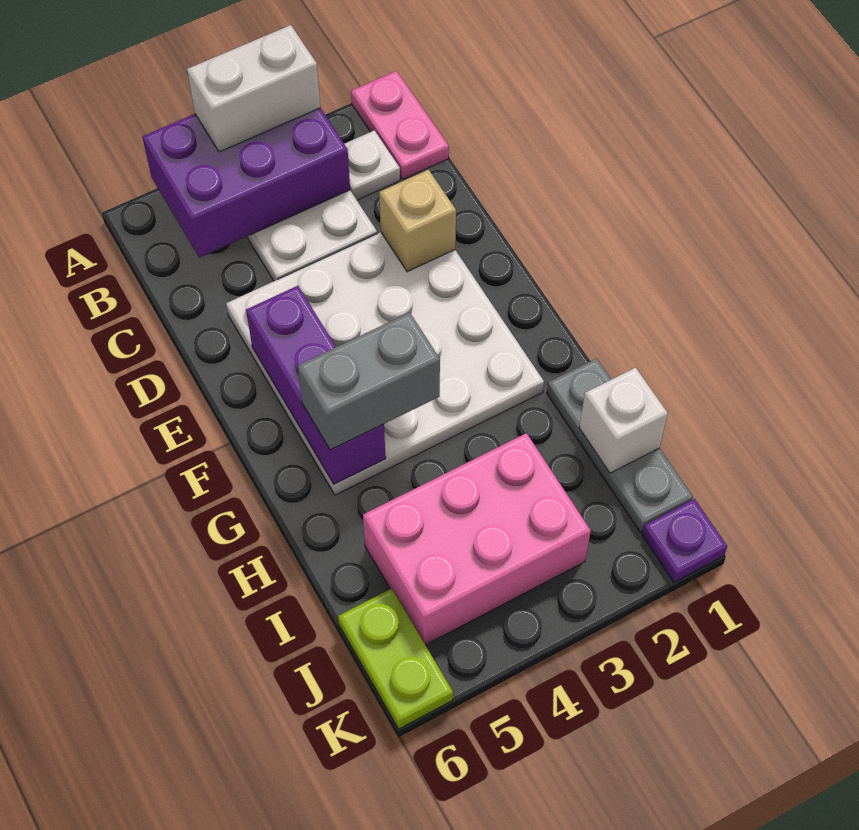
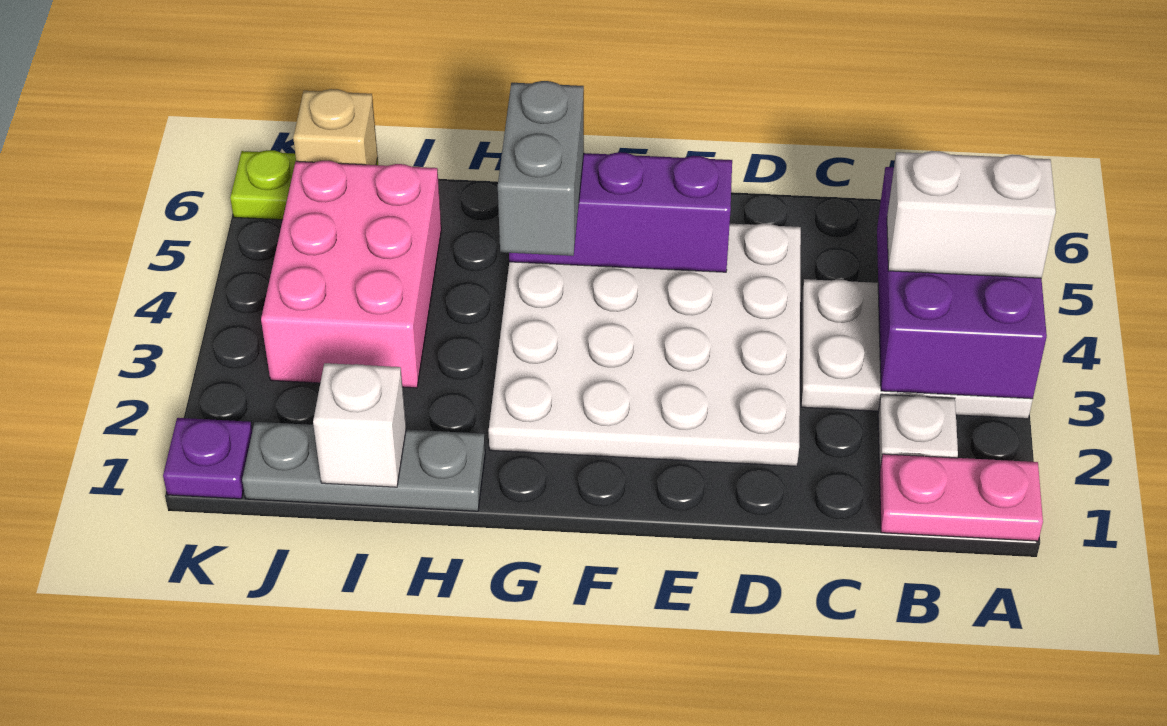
white brick A3:A4 level 3 -> white brick A4:B4 level 3
tan brick D2 level 2 -> tan brick J6 level 2

